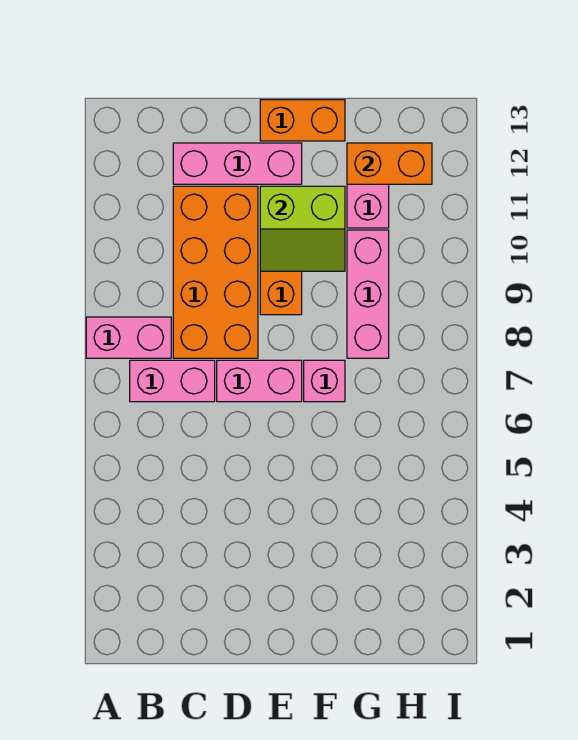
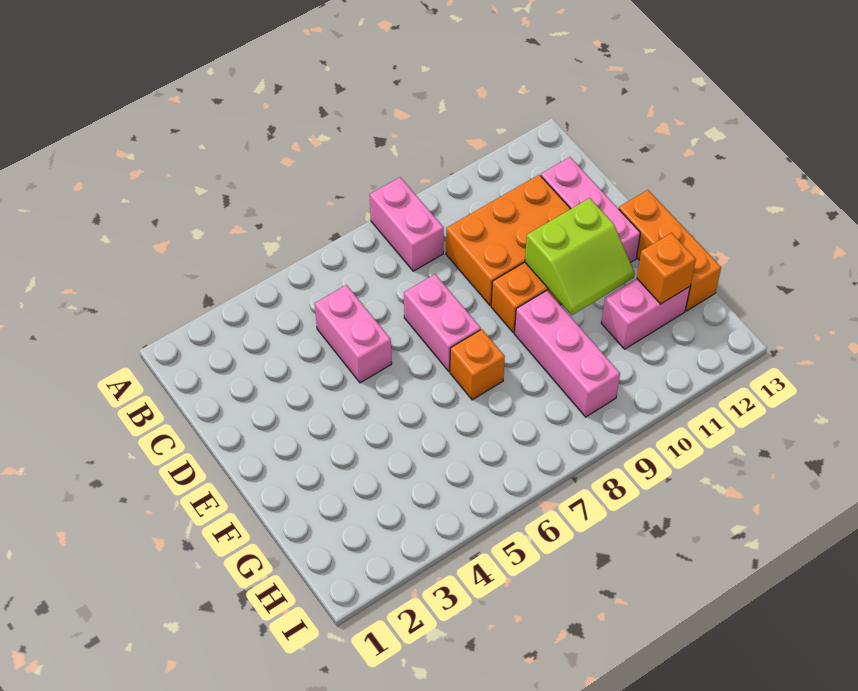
pink brick B7:C7 level 1 -> pink brick C5:D5 level 1
orange brick C8:D11 level 1 -> orange brick C9:D11 level 1
lime slope E10:F11 level 2 top 11 -> lime slope E10:F11 level 2 top E
orange brick E13:F13 level 1 -> orange brick E13:G13 level 1
pink brick F7 level 1 -> orange brick F7 level 1
pink brick G8:G10 level 1 -> pink brick F9:H9 level 1
orange brick G12:H12 level 2 -> orange brick G12 level 2

